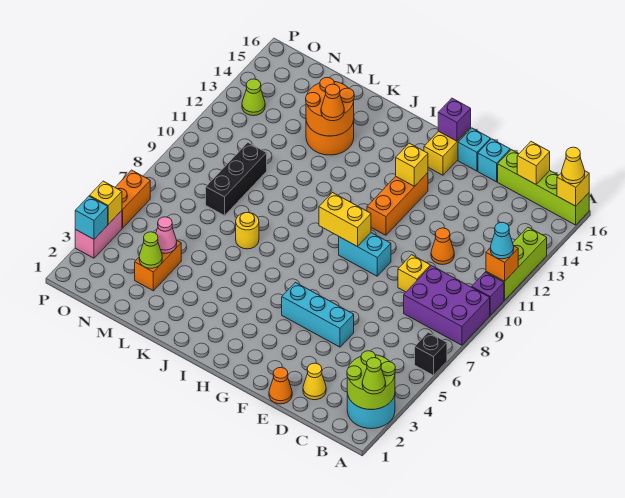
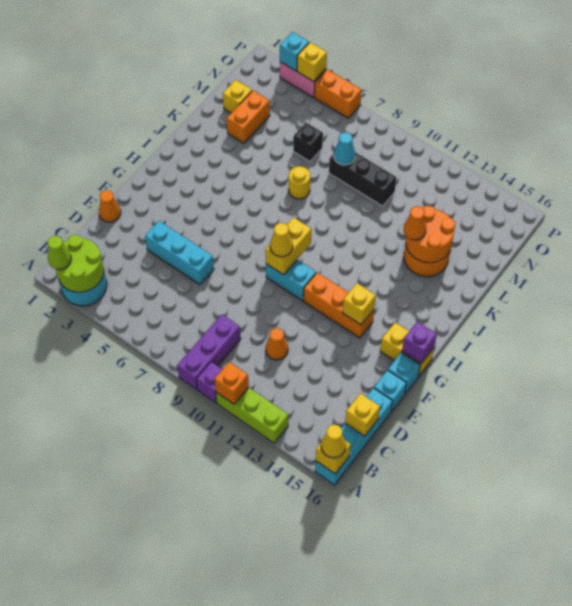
black brick A6 level 1 -> black brick M6 level 1
purple brick A8:C9 level 1 -> purple brick A9:C9 level 1
cyan cone A11 level 3 -> cyan cone M8 level 2
lime brick A16:D16 level 1 -> cyan brick A16:D16 level 1
yellow cone D2 level 1 -> yellow cone G9 level 3
yellow brick D9 level 1 -> yellow brick M2 level 1
cyan brick E5:G5 level 1 -> cyan brick E4:E6 level 1
cyan brick F9:G9 level 1 -> cyan brick G9:G10 level 1
orange brick M3:M4 level 1 -> orange brick L3:M3 level 1
lime cone M3 level 2 -> none
pink cone M4 level 2 -> none
lime cone O13 level 1 -> none

